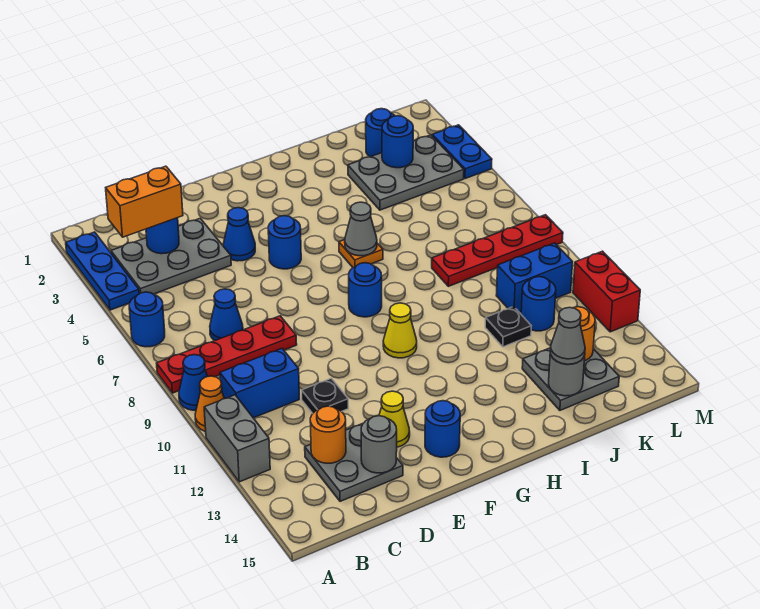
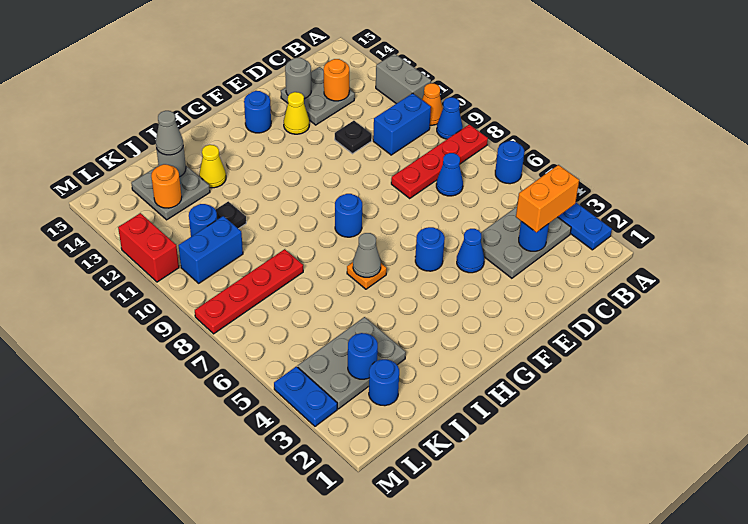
yellow cone G10 level 1 -> yellow cone I13 level 1

